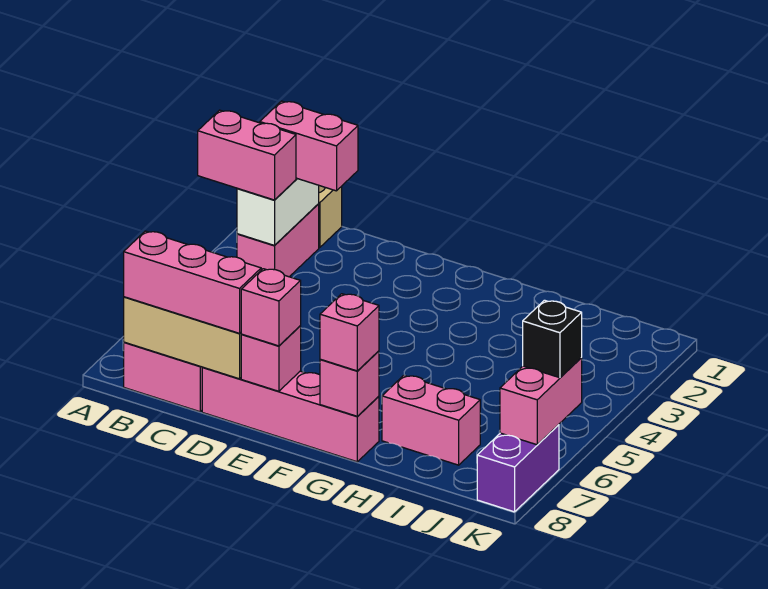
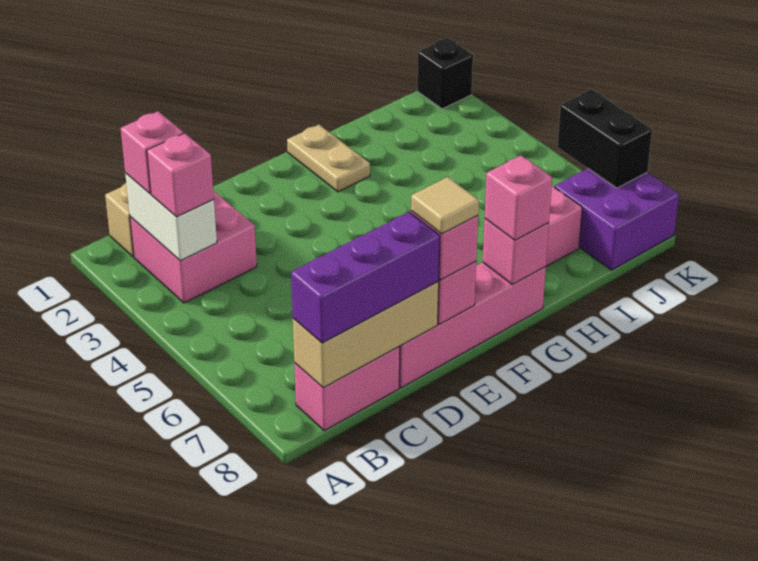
pink brick A3:B3 level 3 -> pink brick B3 level 3
pink brick B2:B3 level 1 -> pink brick B2:C3 level 1
pink brick B2:C2 level 3 -> pink brick B2 level 3
pink brick B8:D8 level 3 -> purple brick B8:D8 level 3
none -> tan tile E8 level 4
none -> tan plate G1:G2 level 1
pink brick K6:K7 level 2 -> black brick K6:K7 level 2
black brick K6 level 3 -> black brick K1 level 1
purple brick K7:K8 level 1 -> purple brick J7:K8 level 1

